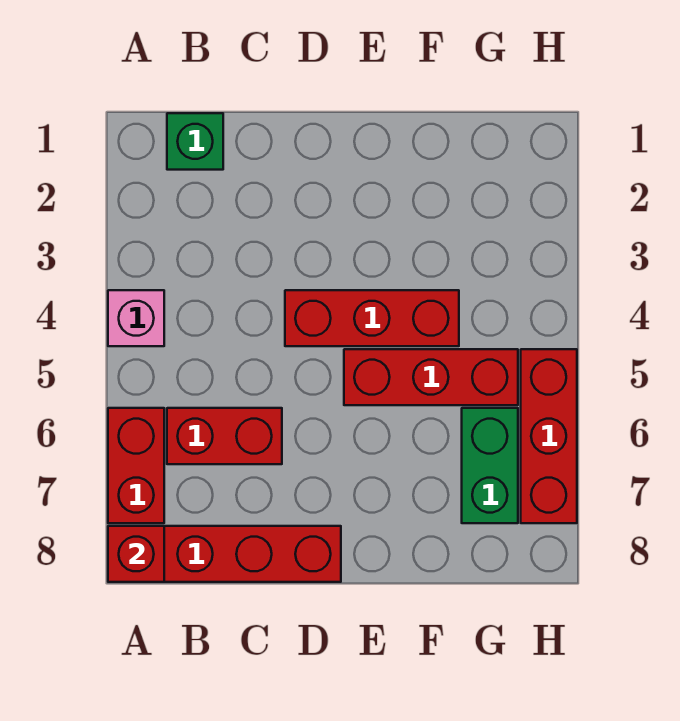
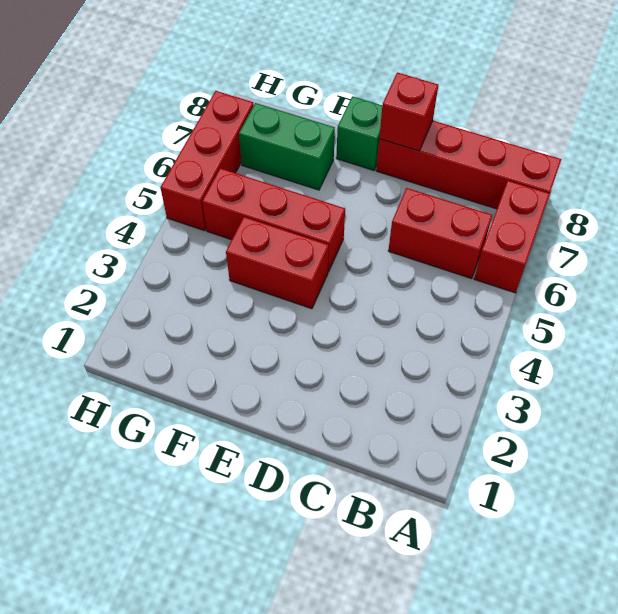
pink brick A4 level 1 -> none
red brick A8 level 2 -> red brick D8 level 2
green brick B1 level 1 -> green brick E8 level 1
red brick D4:F4 level 1 -> red brick E4:F4 level 1
green brick G6:G7 level 1 -> green brick F7:G7 level 1

